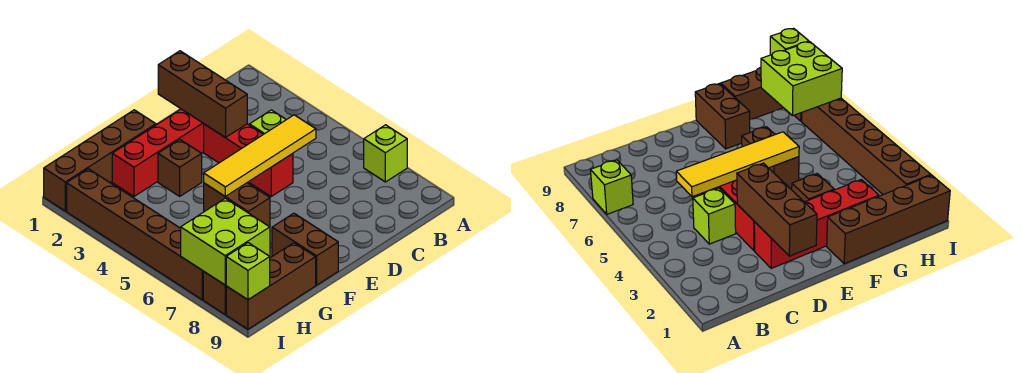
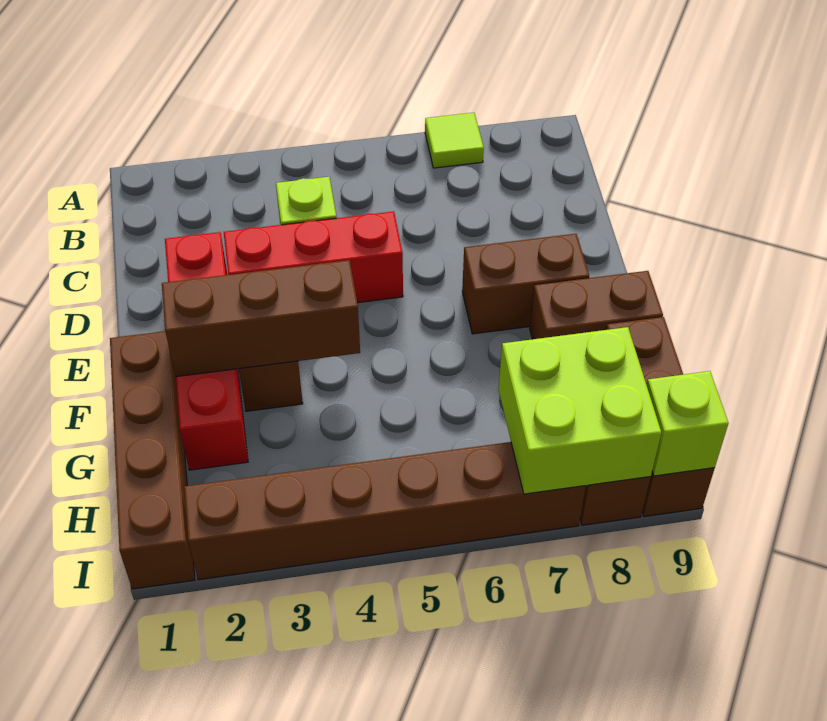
lime brick A7 level 1 -> lime tile A7 level 1
yellow tile C5:F5 level 2 -> none
brown brick D1:D3 level 2 -> brown brick F2:F4 level 2
brown brick F5:F6 level 1 -> brown brick E7:E8 level 1

